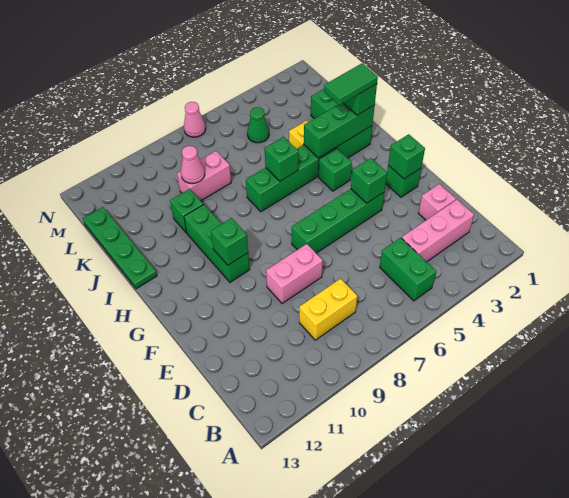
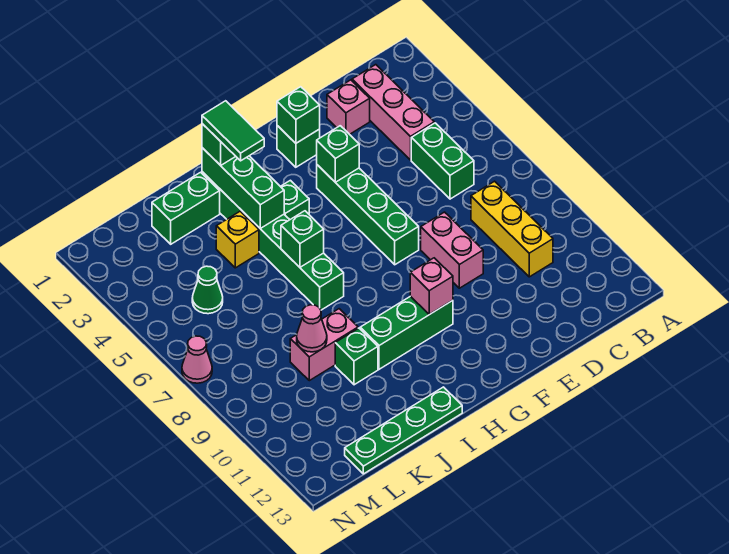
green brick B5:C5 level 1 -> green brick C5:C6 level 1
yellow brick C8:C9 level 1 -> yellow brick C8:C10 level 1
green brick G10 level 2 -> pink brick G10 level 2
pink brick K8:K9 level 1 -> pink brick J9:K9 level 1

